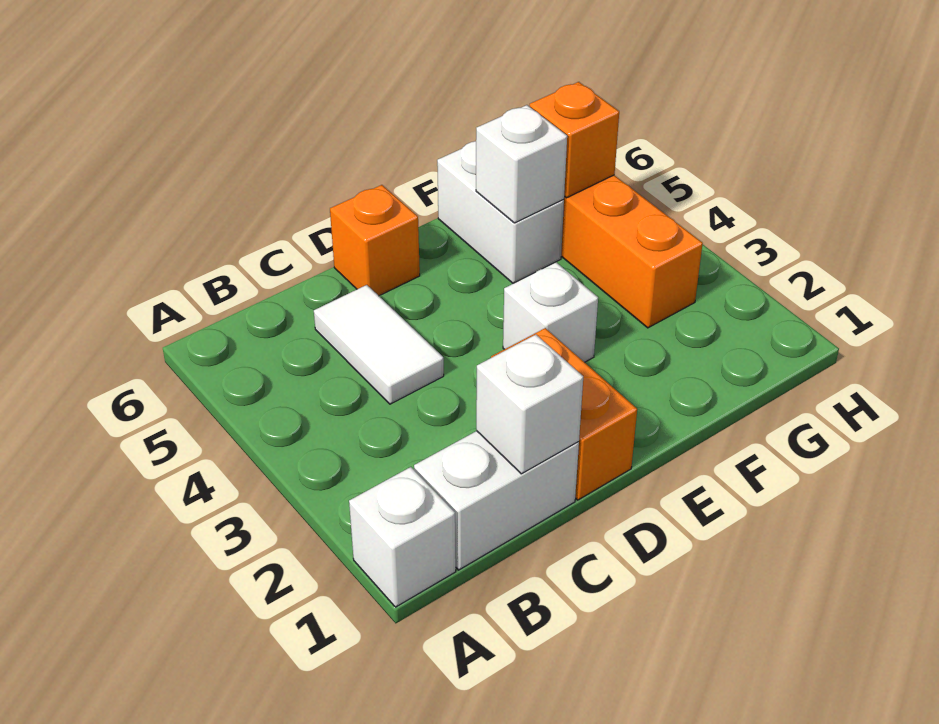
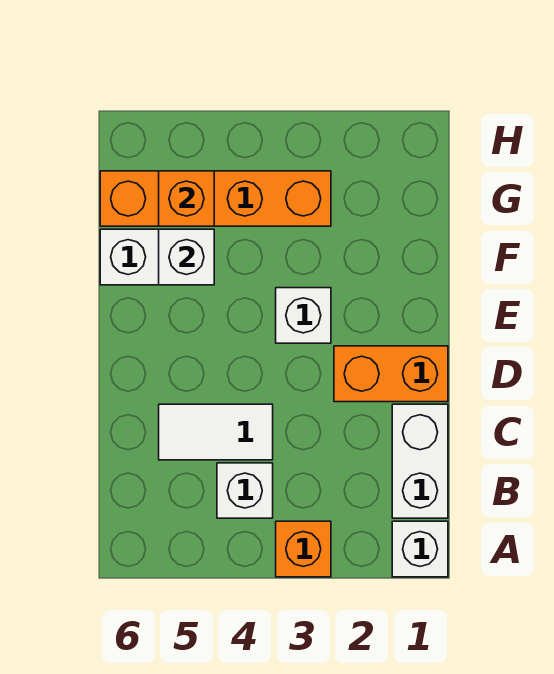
white brick C1 level 2 -> white brick B4 level 1
orange brick D6 level 1 -> orange brick A3 level 1

